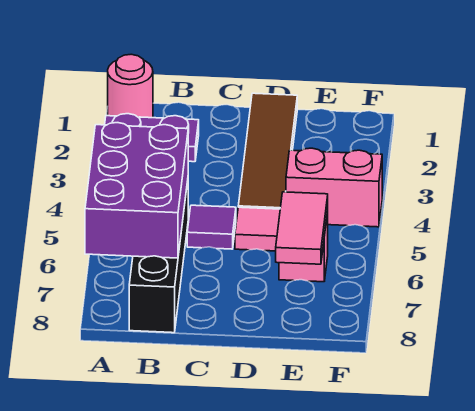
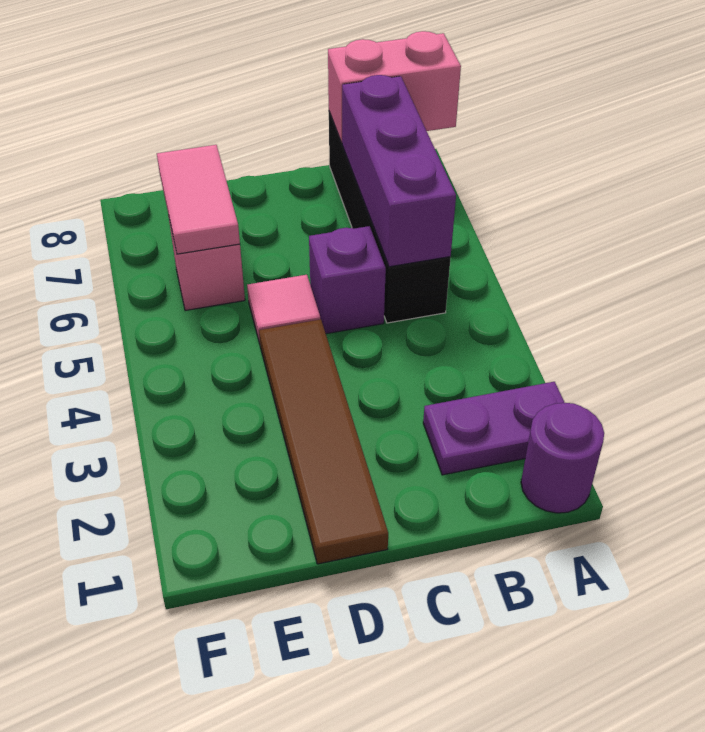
pink round brick A1 level 1 -> purple round brick A1 level 1
purple brick A5:B7 level 2 -> purple brick B5:B7 level 2
purple tile C5 level 1 -> purple brick C5 level 1
pink brick E4:F4 level 1 -> pink brick A8:B8 level 2

